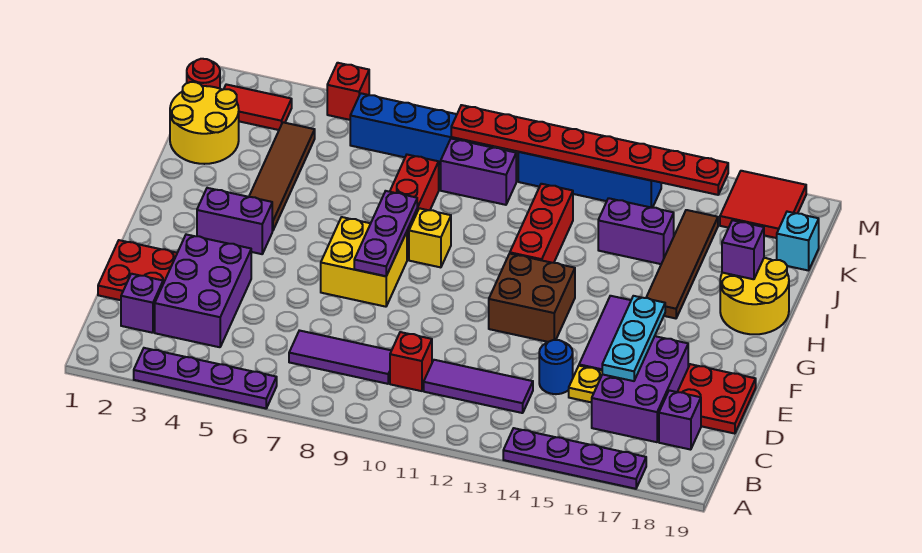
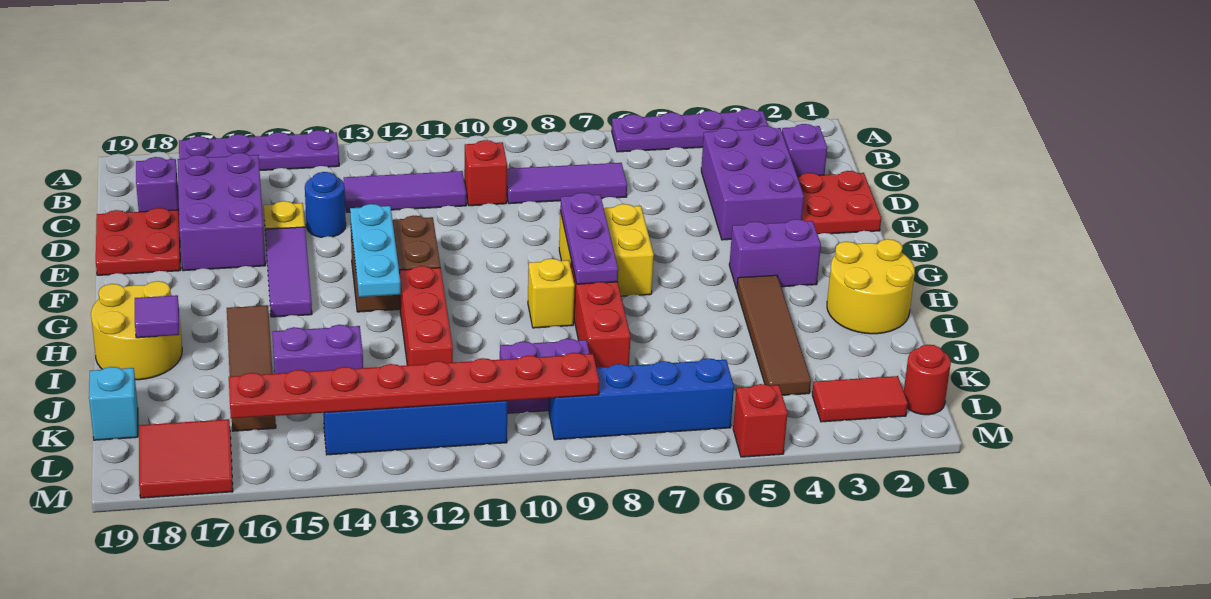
cyan plate D16:F16 level 2 -> cyan plate F13:H13 level 2
purple brick I18 level 2 -> purple tile I18 level 2
yellow round brick J1:K2 level 1 -> yellow round brick H1:I2 level 1

